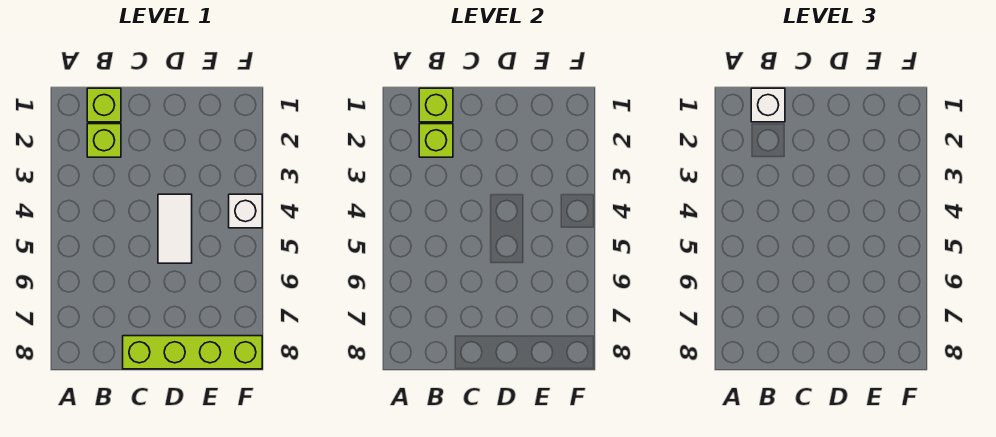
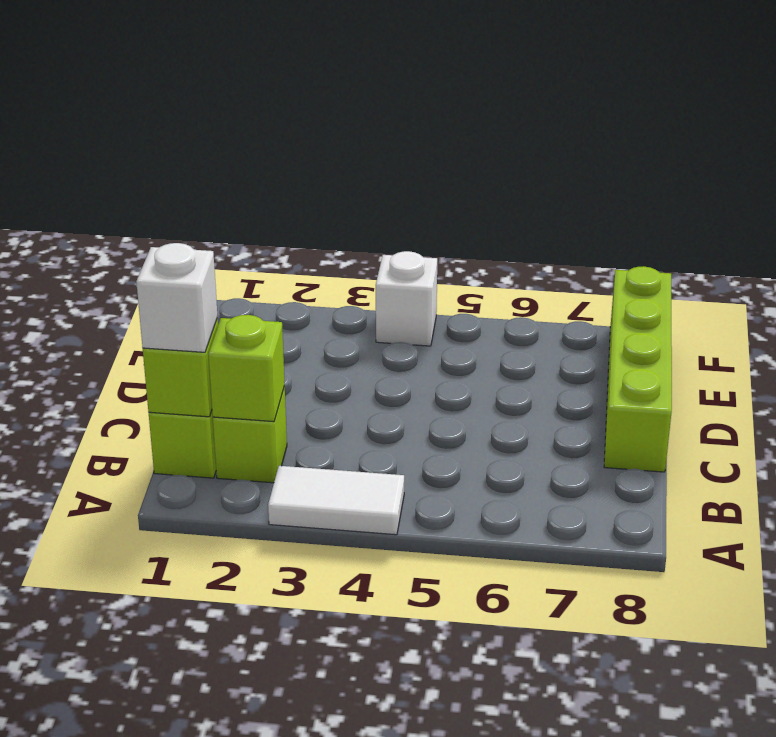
white tile D4:D5 level 1 -> white tile A3:A4 level 1

